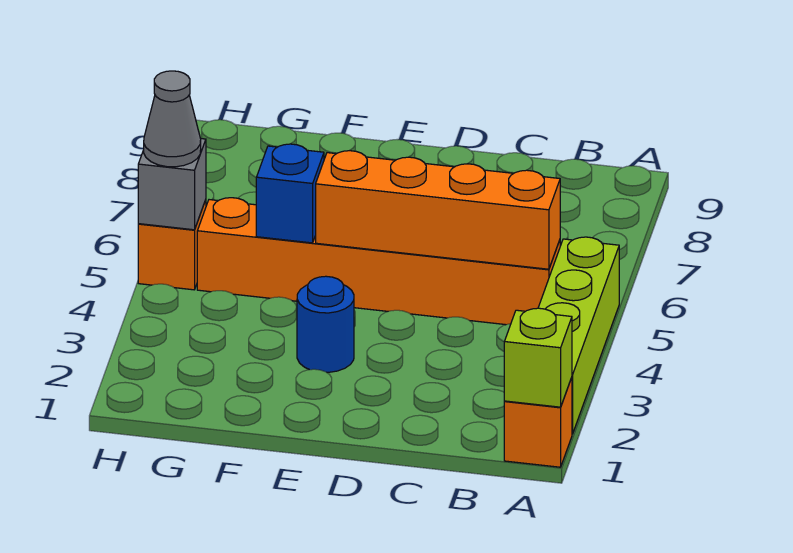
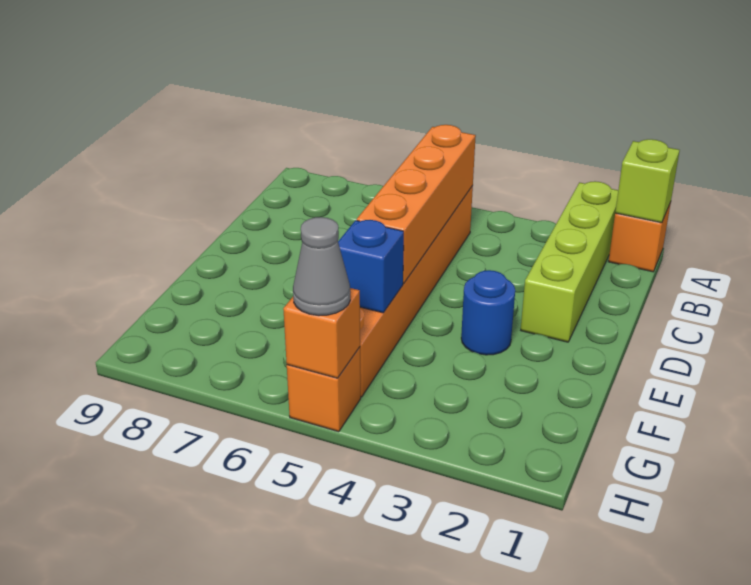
lime brick A2:A5 level 1 -> lime brick A2:D2 level 1
grey brick H5 level 2 -> orange brick H5 level 2

